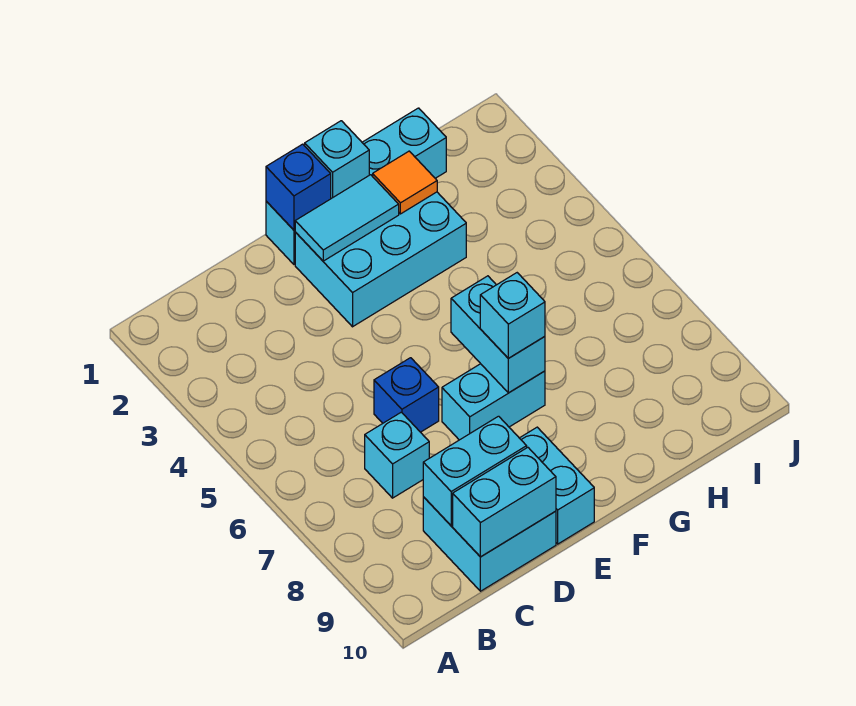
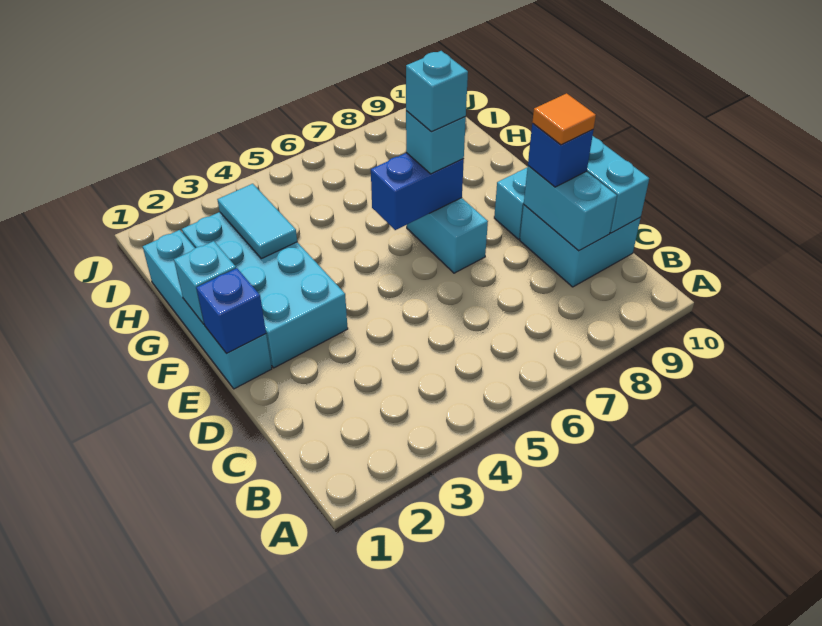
cyan brick C7 level 1 -> cyan brick F7 level 4
blue brick D6 level 1 -> blue brick D9 level 3
cyan brick E2:G3 level 1 -> cyan brick E2:H3 level 1
cyan tile E2:F2 level 2 -> cyan tile G3:H3 level 2
cyan brick F6:F7 level 2 -> blue brick F6:F7 level 2
orange tile G2 level 2 -> orange tile D9 level 4

